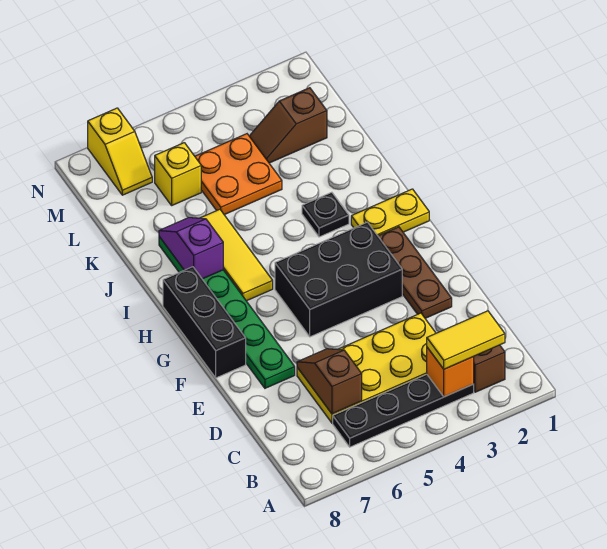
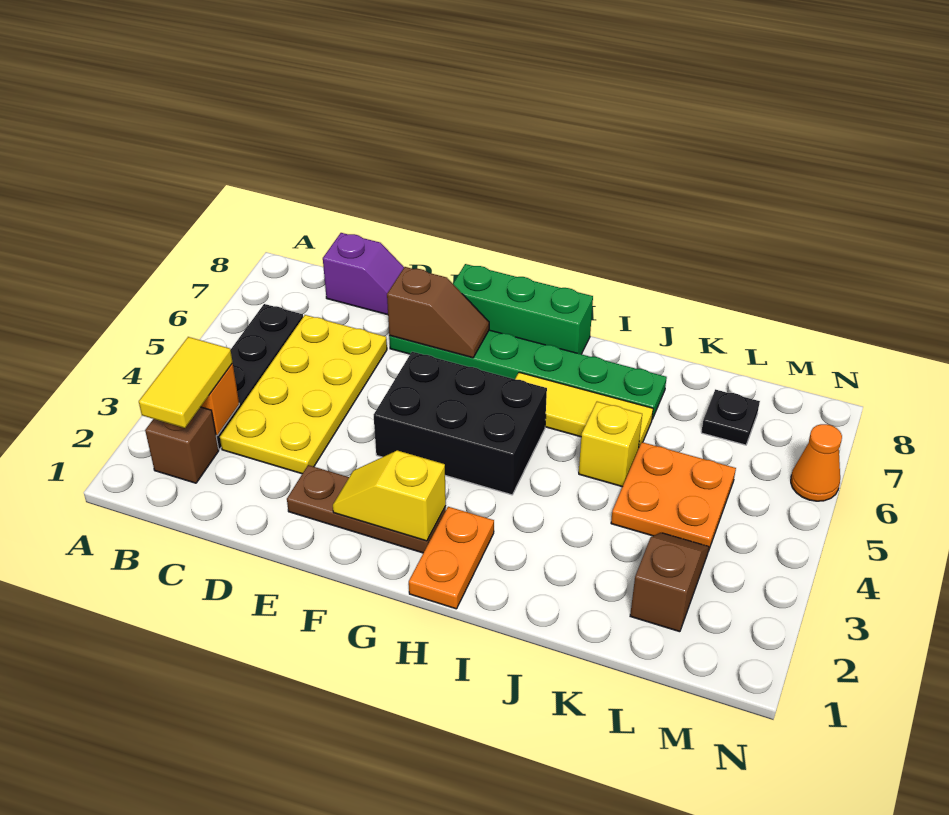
brown slope C6:D6 level 2 top C -> brown slope E7:F7 level 2 top E
black brick F3:G5 level 1 -> black brick F4:H5 level 1
black brick F8:H8 level 1 -> green brick F8:H8 level 1
yellow plate H1:H2 level 1 -> orange plate H1:H2 level 1
black plate I3 level 1 -> black plate L7 level 1
purple slope I7:J7 level 2 top I -> purple slope C8:D8 level 1 top C
yellow brick L6 level 1 -> yellow brick J5 level 1
yellow slope M7:N7 level 1 top N -> yellow slope F2:G2 level 2 top G
none -> orange cone N6 level 1

